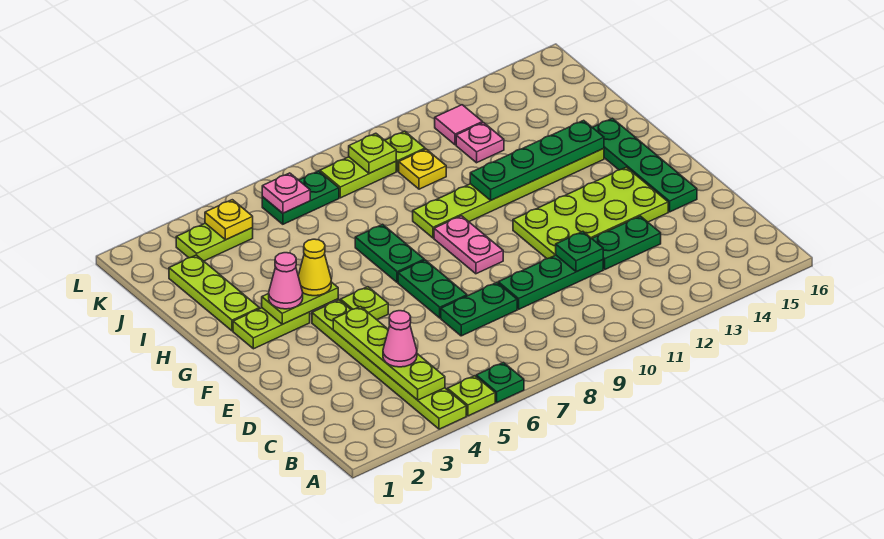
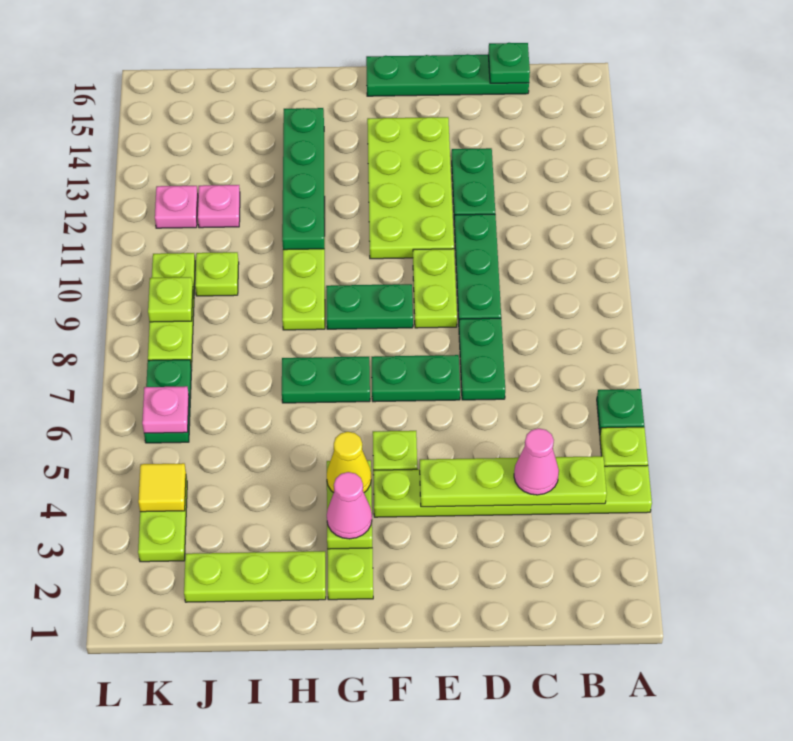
green plate D11 level 2 -> green plate C16 level 2
none -> lime plate E9:E10 level 1
green plate E15:H15 level 1 -> green plate C16:F16 level 1
pink plate F9:G9 level 1 -> green plate F9:G9 level 1
yellow plate J10 level 1 -> lime plate J10 level 1
yellow plate K4 level 2 -> yellow tile K4 level 2
pink tile K12 level 1 -> pink plate K12 level 1

